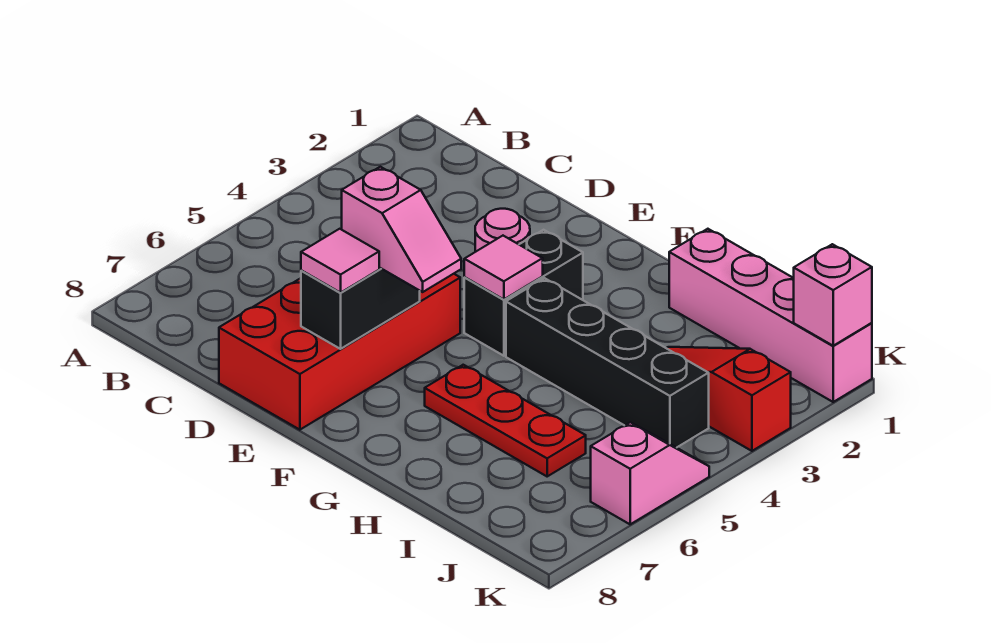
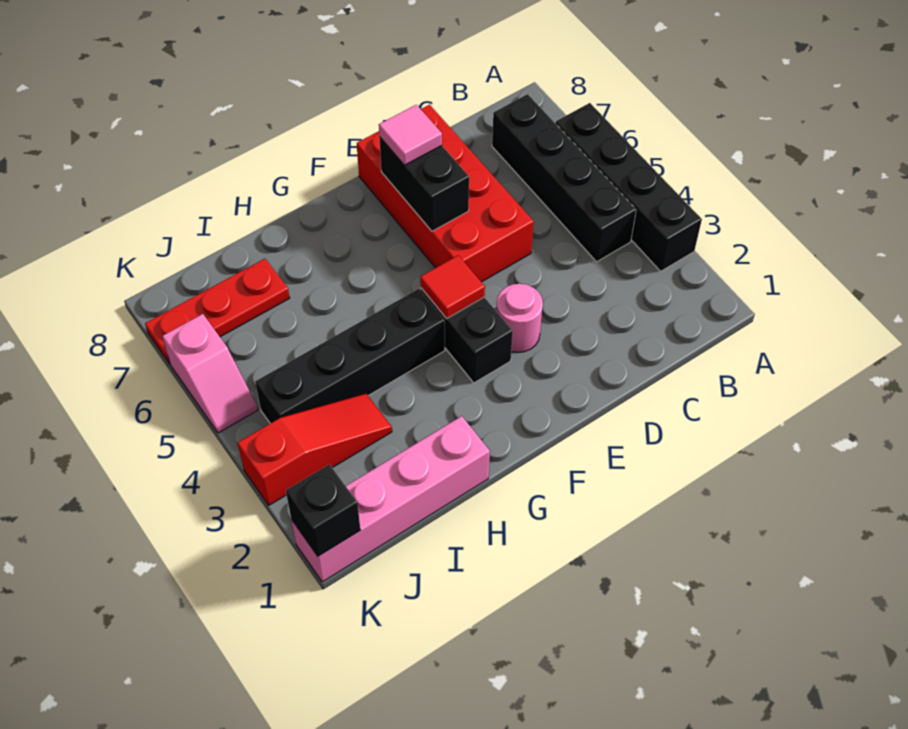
none -> black brick A3:A6 level 1
none -> black brick B4:B7 level 1
pink slope E6:F6 level 3 top E -> none
pink tile F4 level 2 -> red tile F4 level 2
red plate G6:I6 level 1 -> red plate I7:K7 level 1
pink brick K1 level 2 -> black brick K1 level 2

